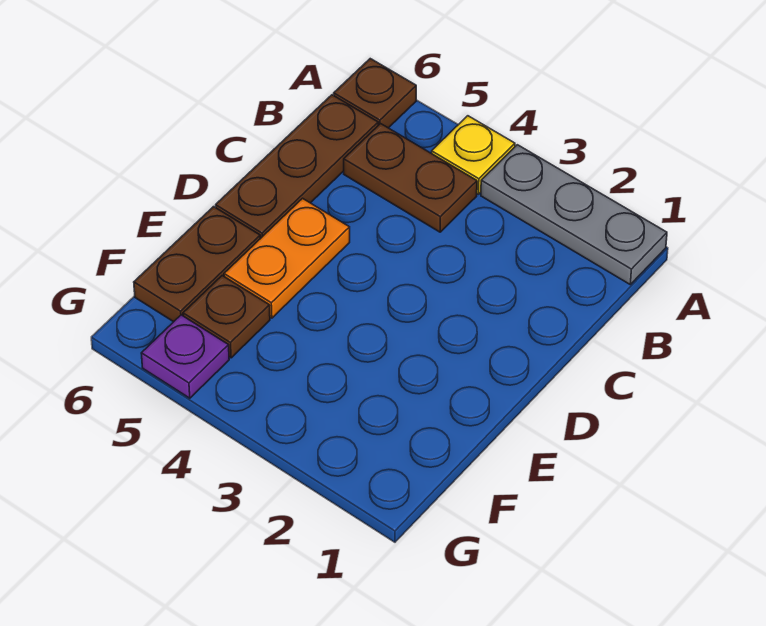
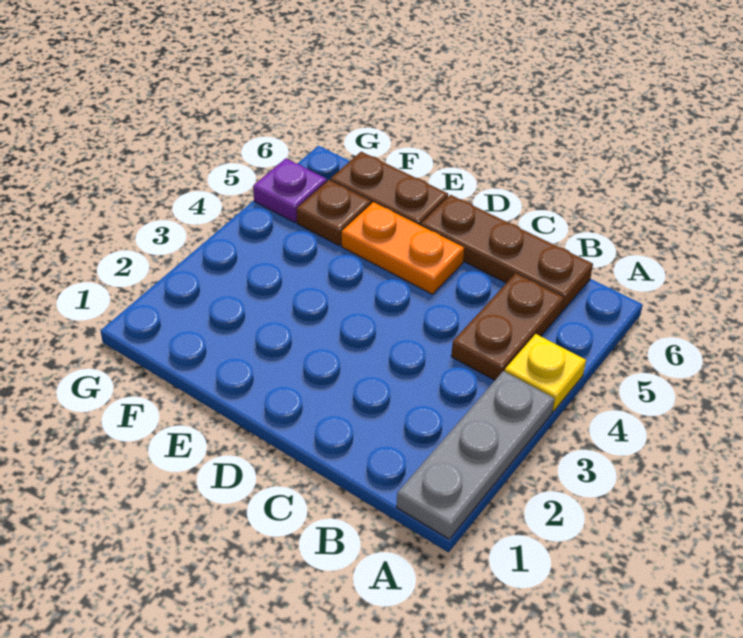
brown plate A6 level 1 -> none

